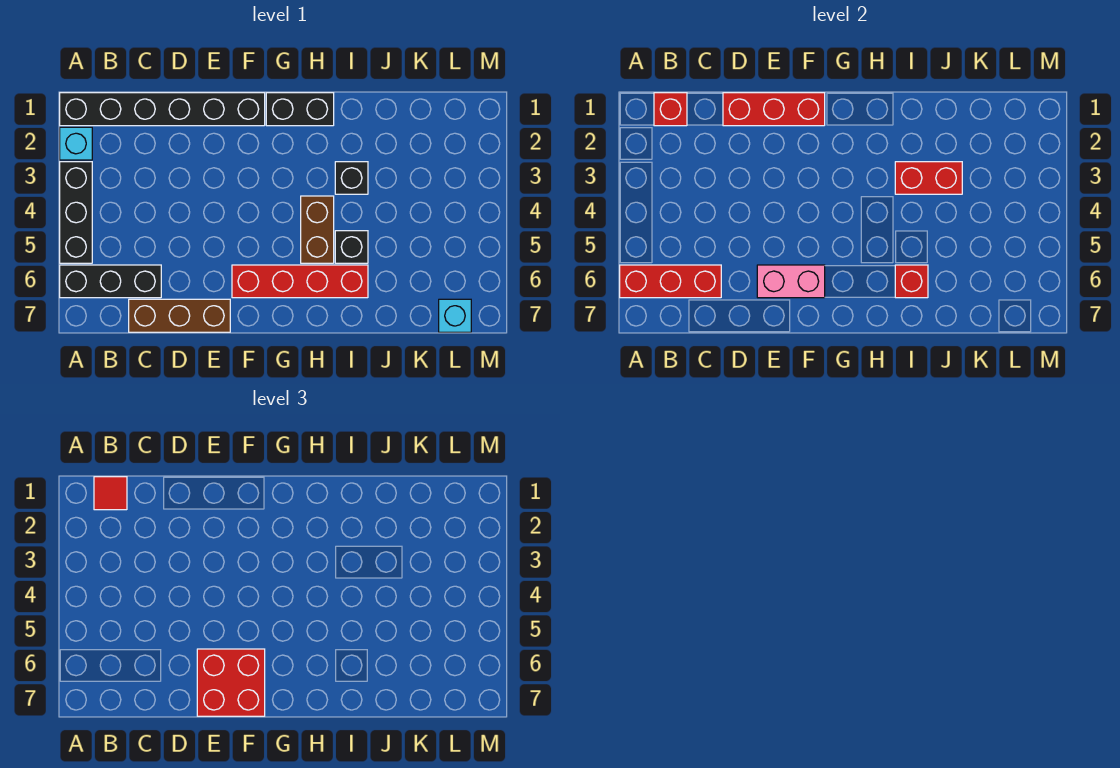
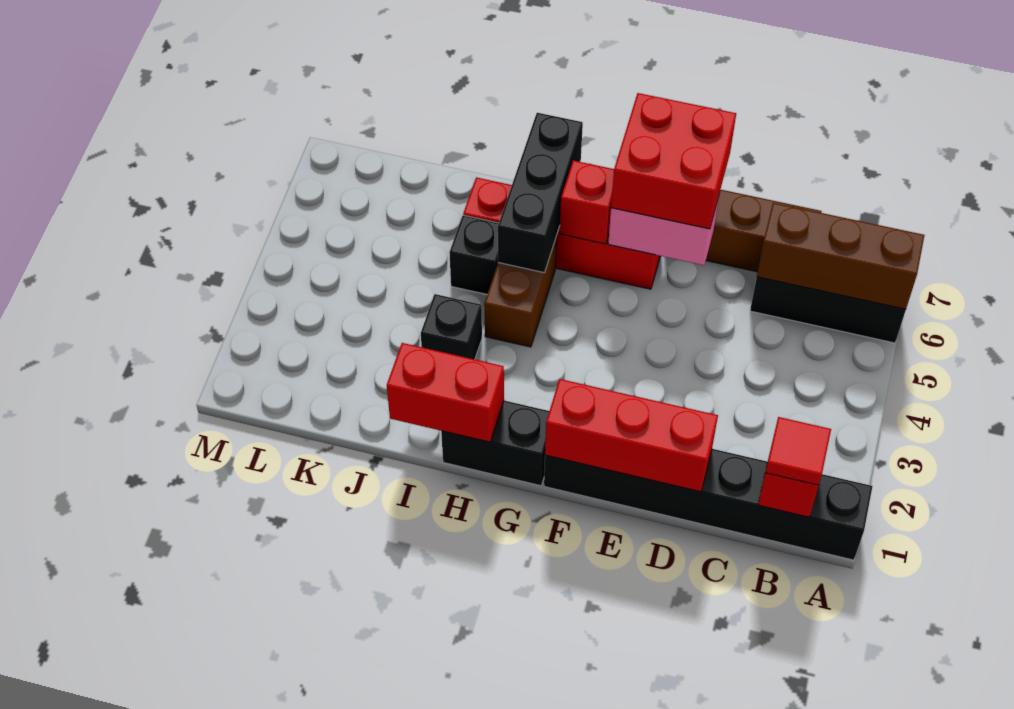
cyan brick A2 level 1 -> none
black brick A3:A5 level 1 -> black brick H5:H7 level 2
red brick A6:C6 level 2 -> brown brick A6:C6 level 2
red brick I3:J3 level 2 -> red brick H1:I1 level 2
red brick I6 level 2 -> red brick G6 level 2
cyan brick L7 level 1 -> none

